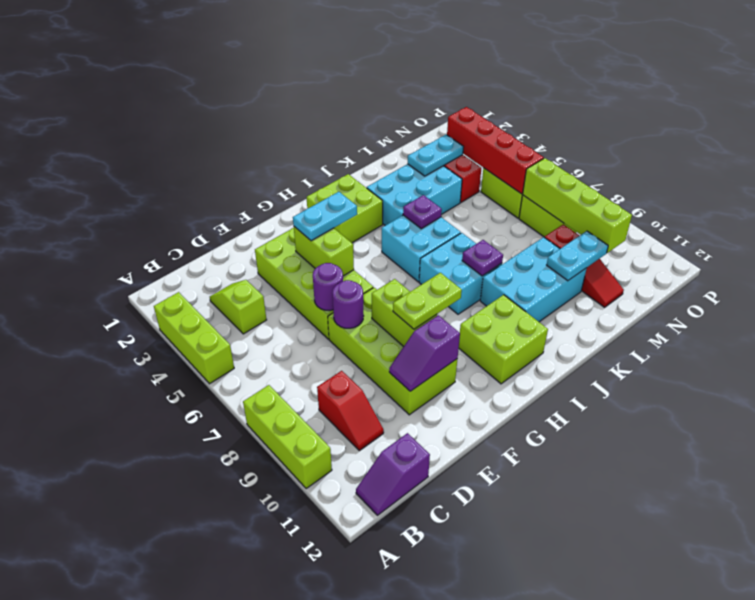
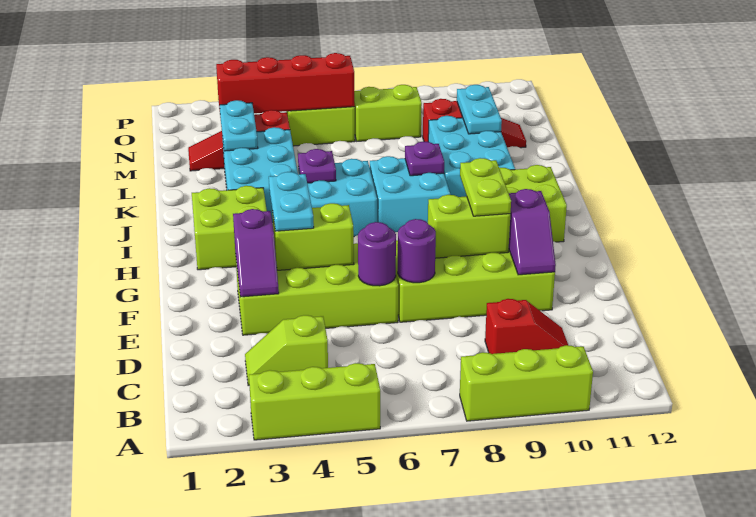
purple slope B12:C12 level 1 top C -> purple slope E3:F3 level 2 top F
lime brick N7:N10 level 2 -> none

